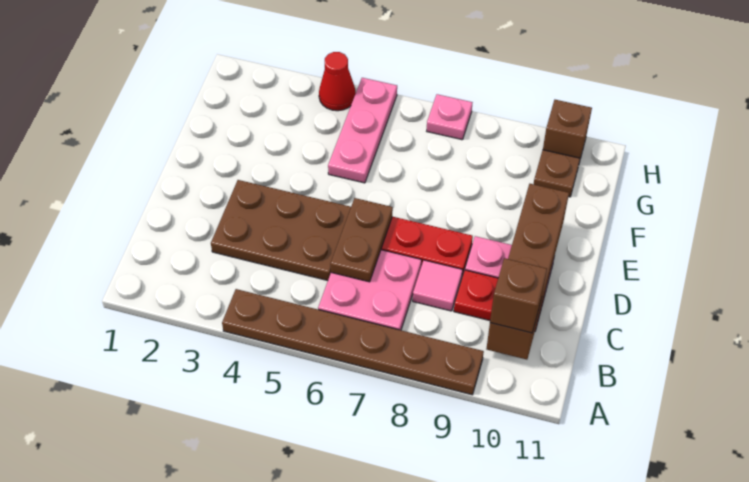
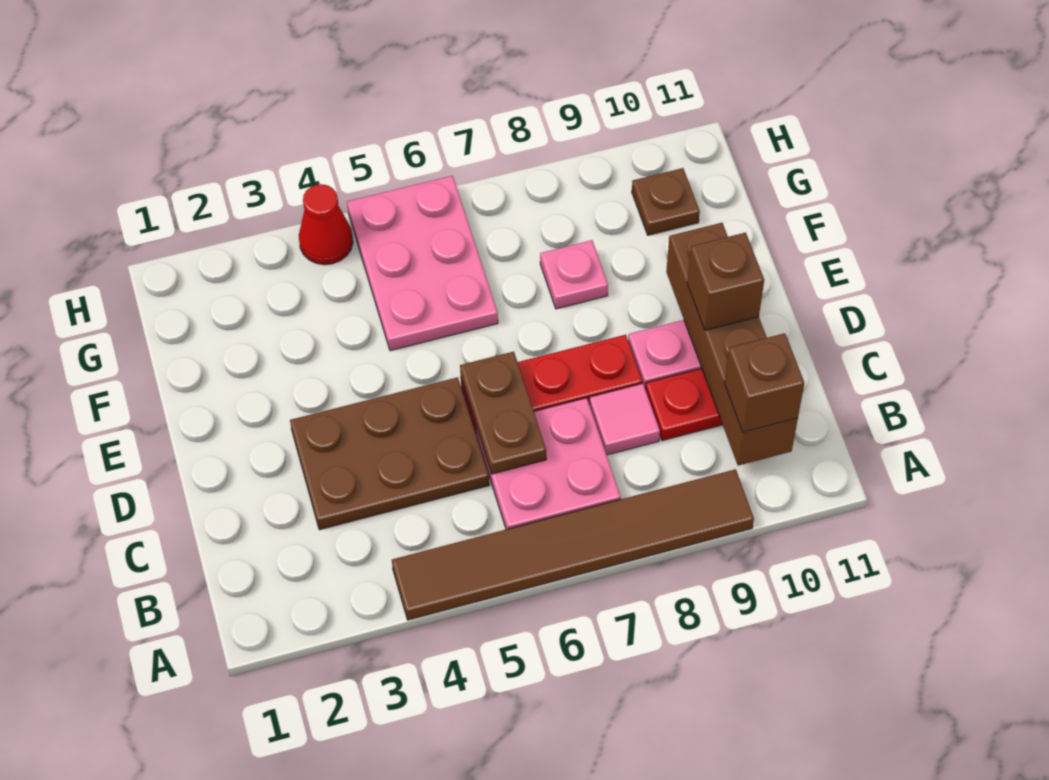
brown plate A4:A9 level 1 -> brown tile A4:A9 level 1
pink plate F5:H5 level 1 -> pink plate F5:H6 level 1
pink plate H7 level 1 -> pink plate F8 level 1
brown brick H10 level 1 -> brown brick D10 level 3

